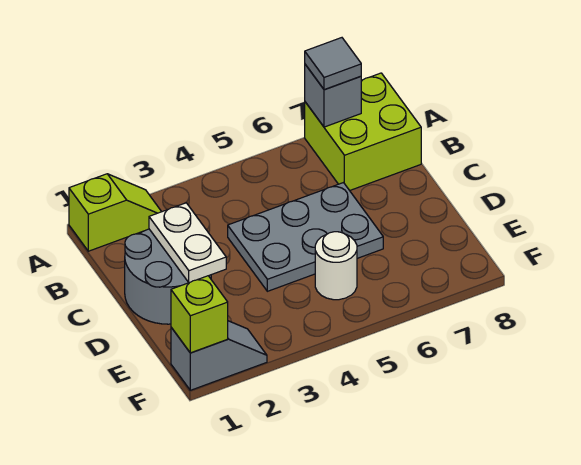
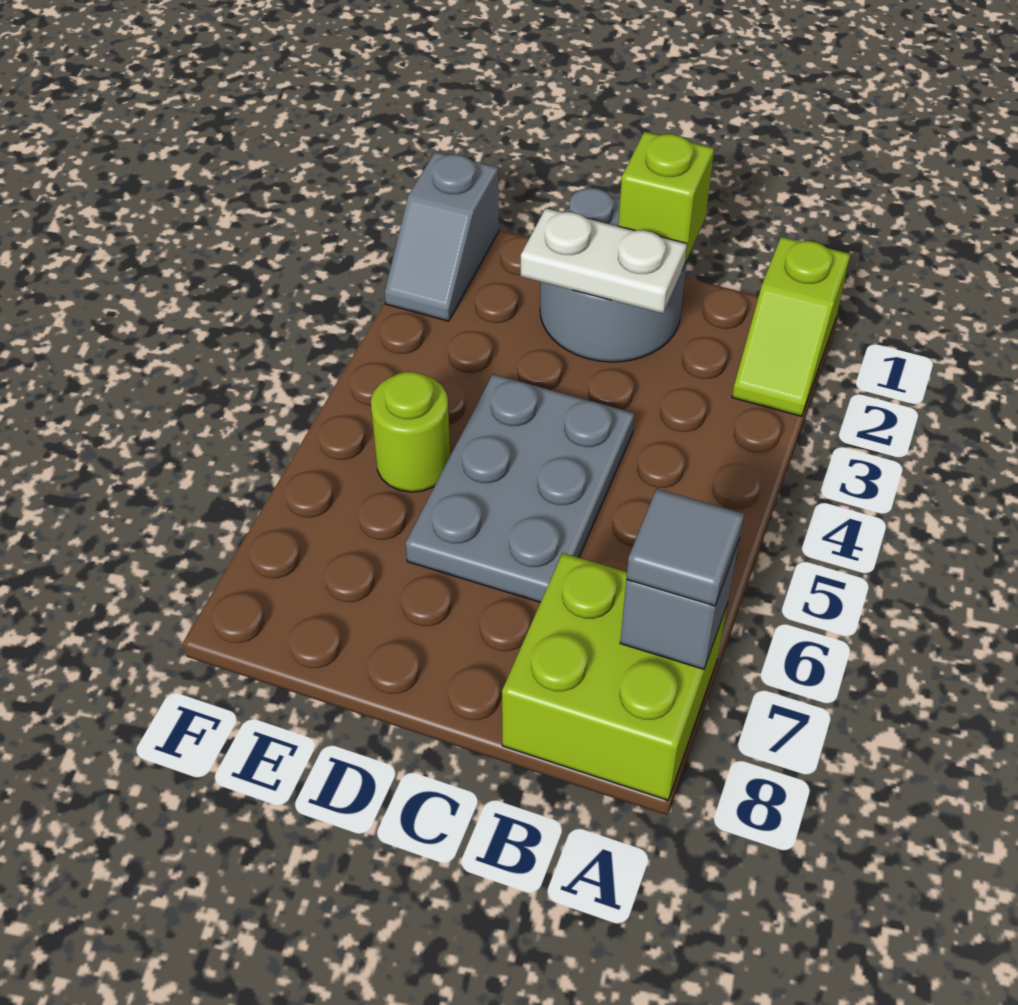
white round brick E5 level 1 -> lime round brick E5 level 1
lime brick F1 level 2 -> lime brick C1 level 2

